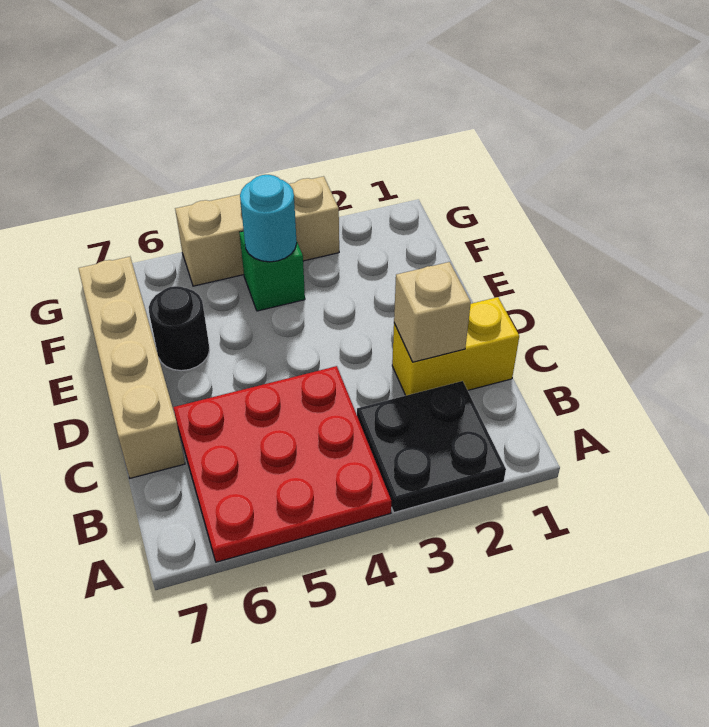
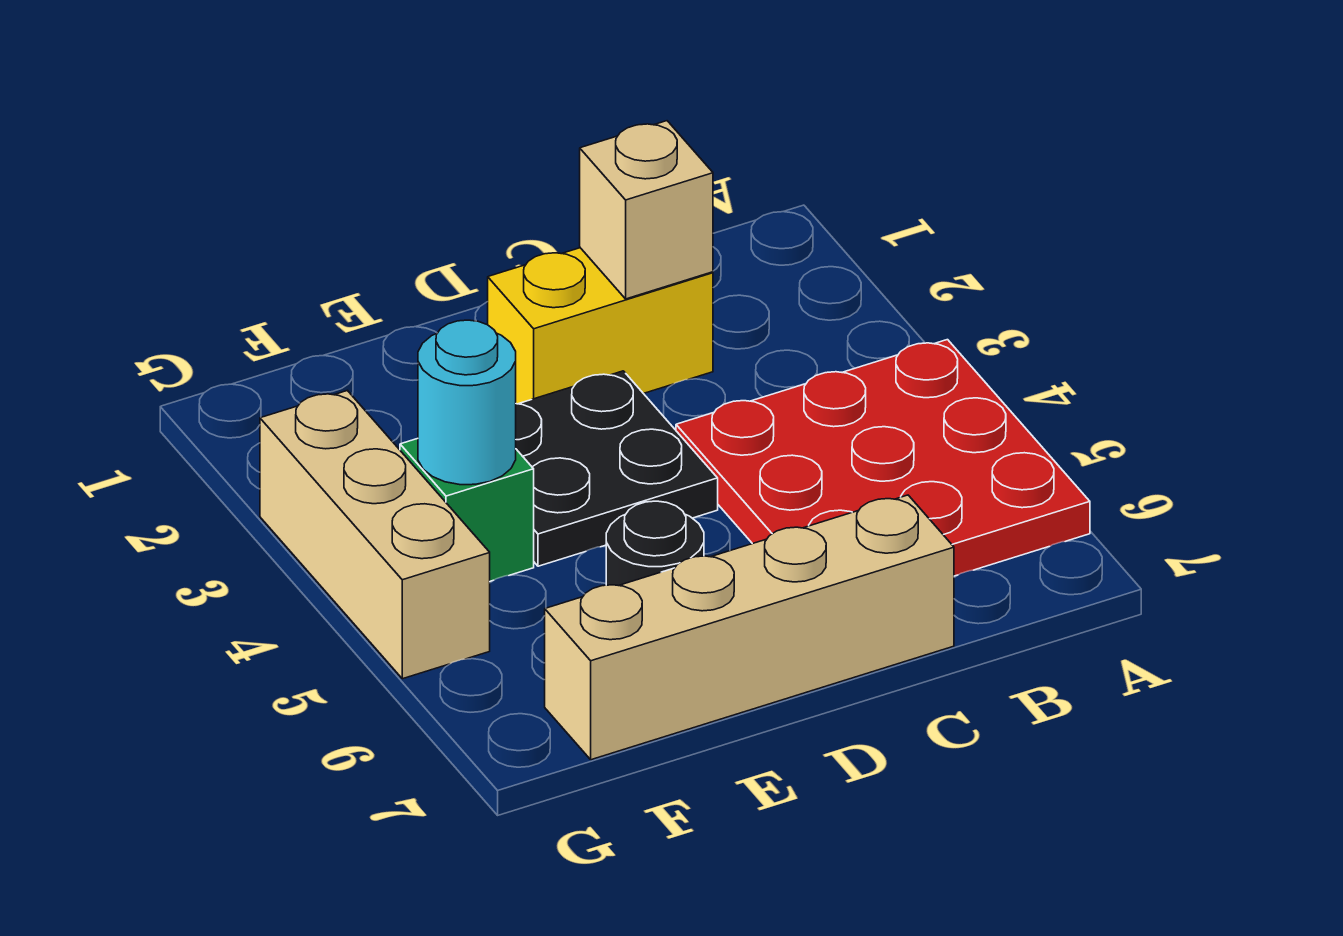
black plate A2:B3 level 1 -> black plate D3:E4 level 1
yellow brick C1:C2 level 1 -> yellow brick C2:D2 level 1

